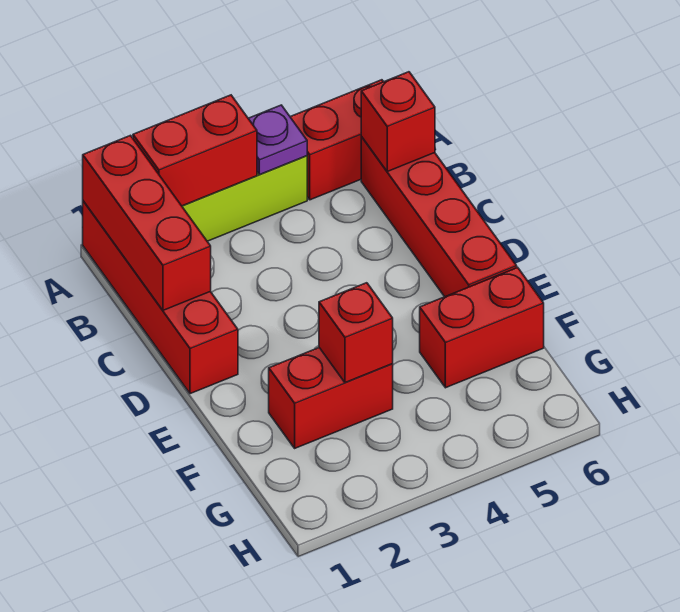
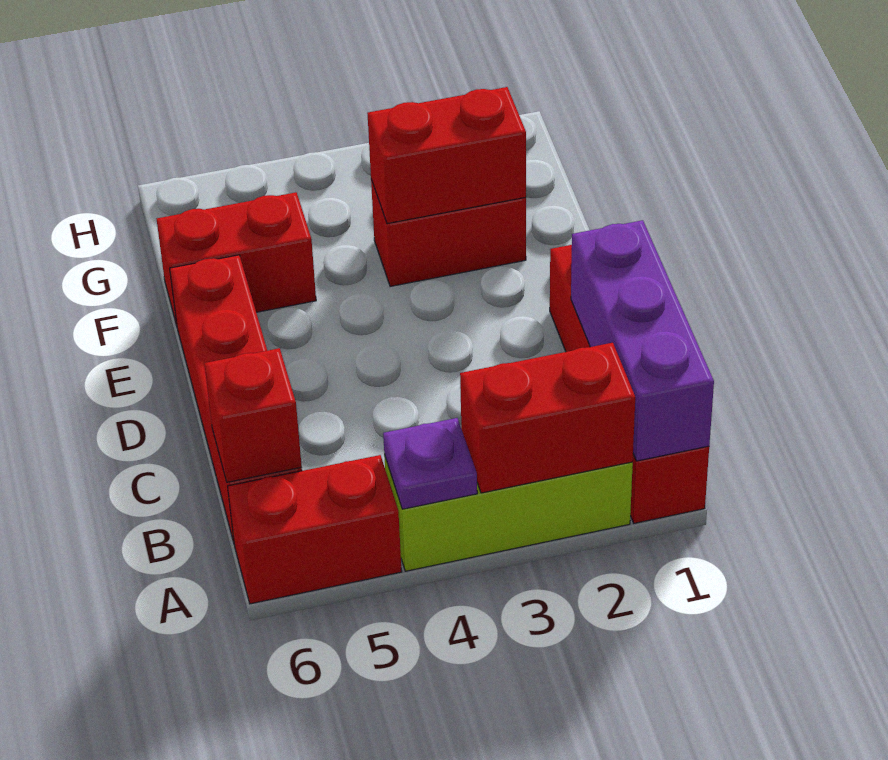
red brick A1:C1 level 2 -> purple brick A1:C1 level 2
red brick F3 level 2 -> red brick F2:F3 level 2

